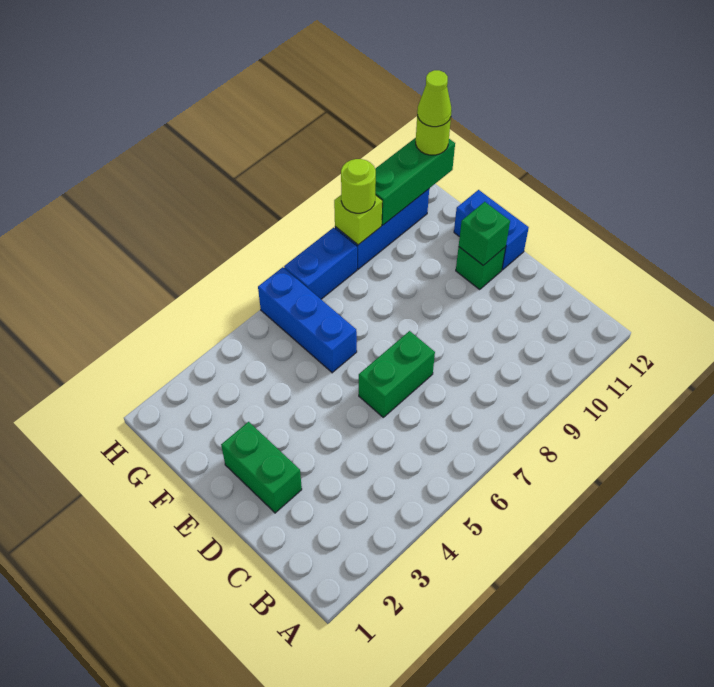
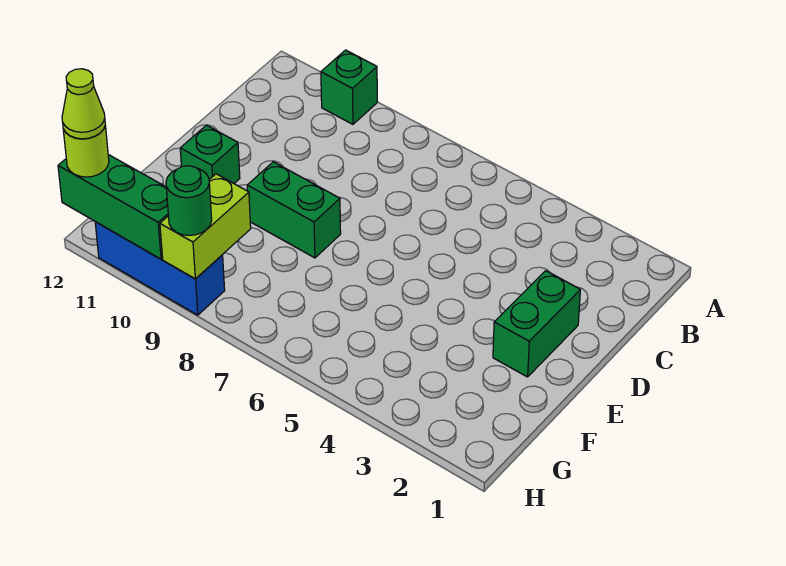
green brick D6:D7 level 1 -> green brick E8:E9 level 1
green brick E11 level 2 -> green brick A10 level 1
blue brick E12:F12 level 1 -> none
blue brick F6:H6 level 1 -> none
blue brick H7:H8 level 1 -> none
lime brick H9 level 2 -> lime brick G9:H9 level 2
lime round brick H9 level 3 -> green round brick H9 level 3

